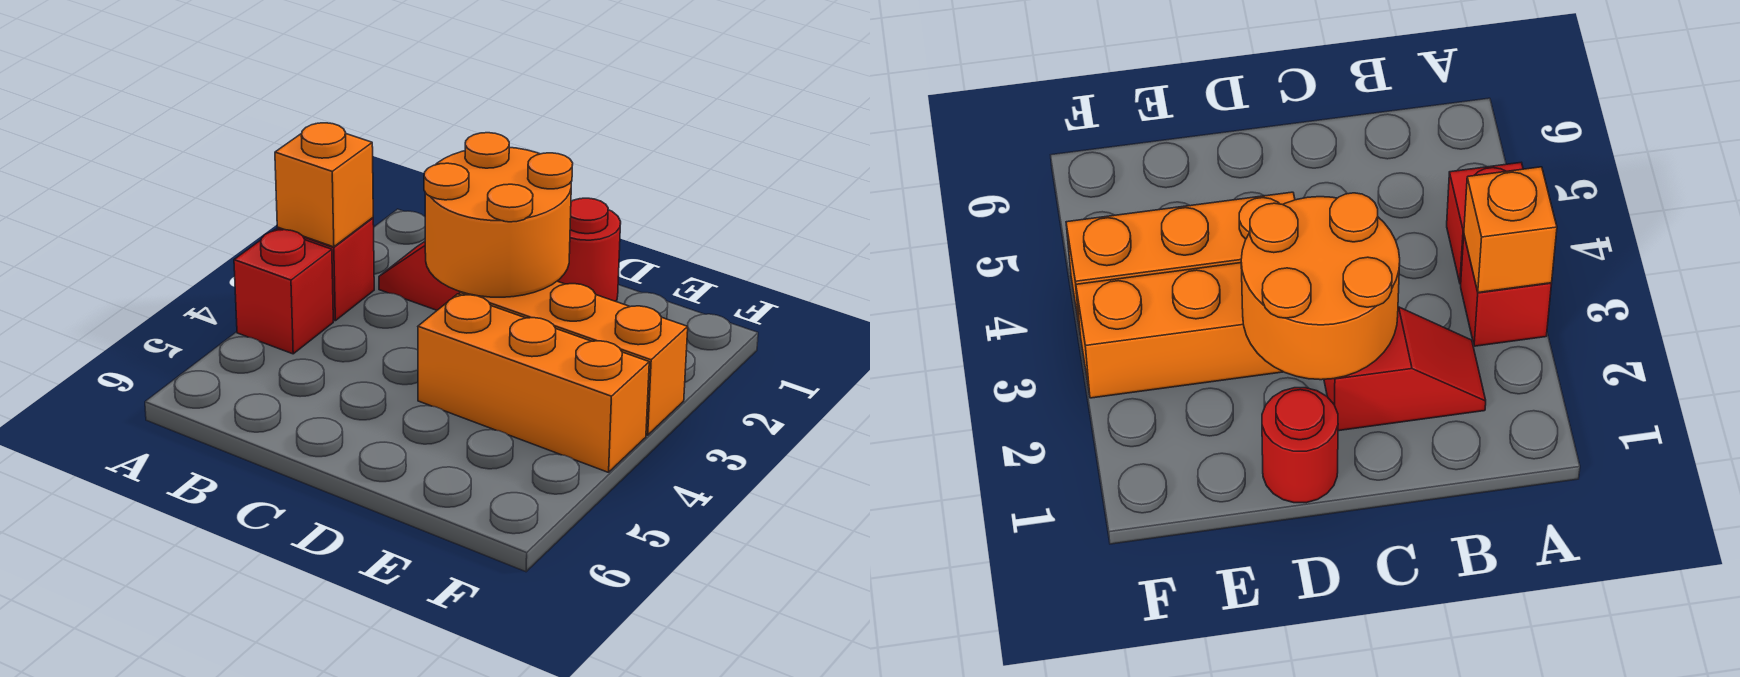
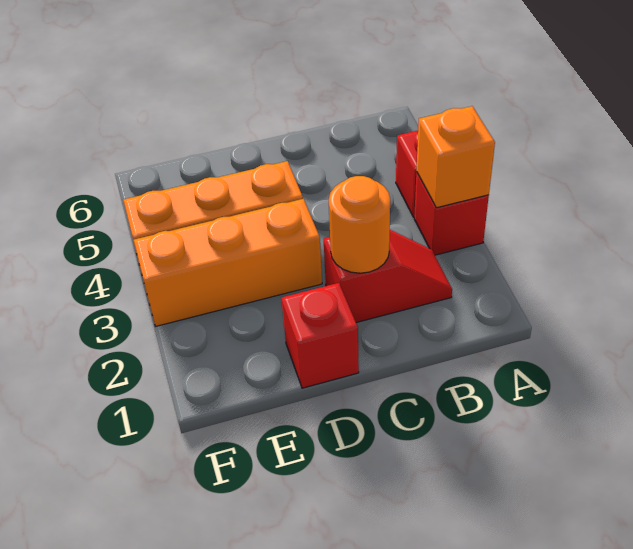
orange round brick C2:D3 level 2 -> orange round brick C2 level 2
red round brick D1 level 1 -> red brick D1 level 1

